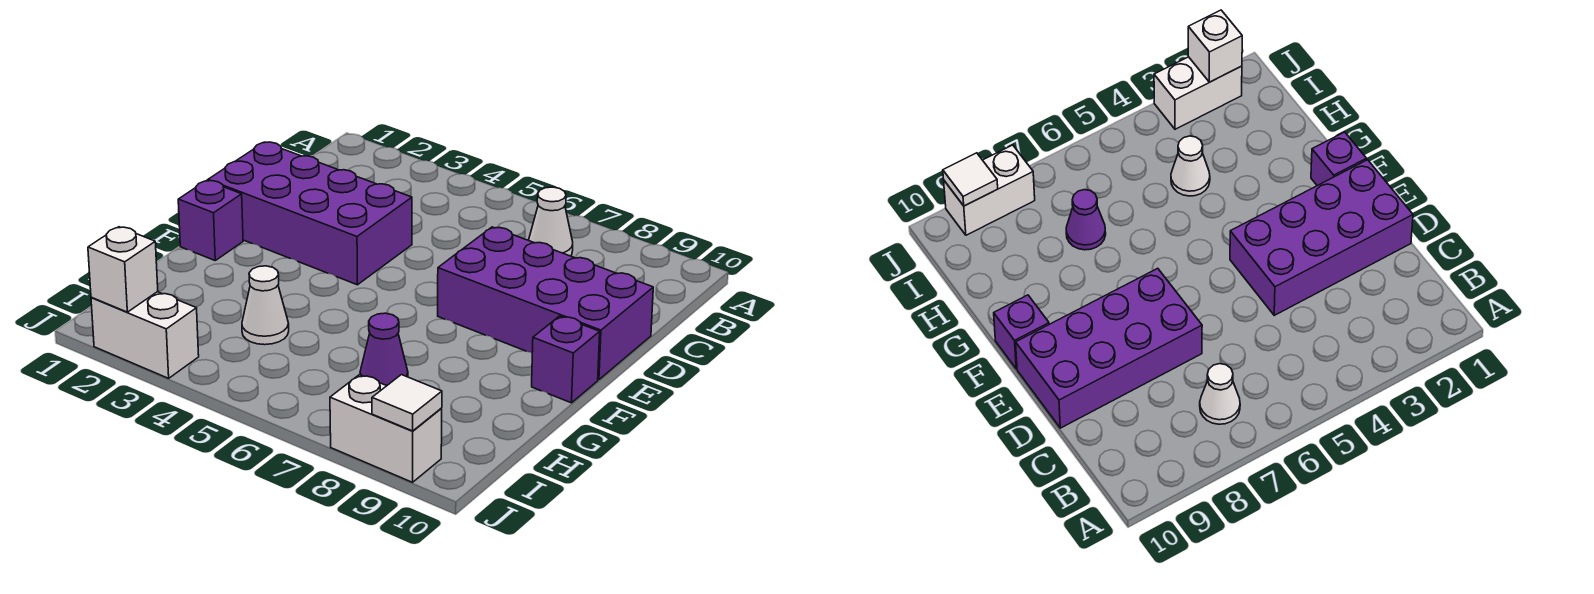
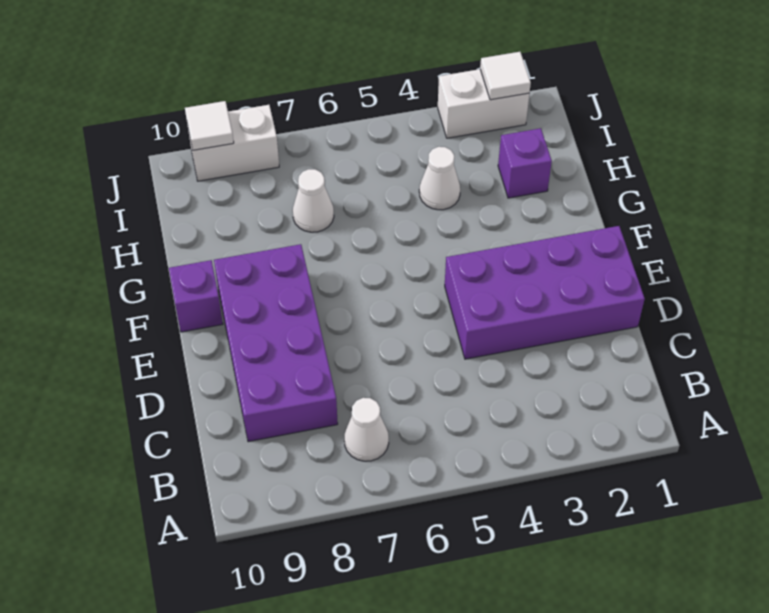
purple brick D7:E10 level 1 -> purple brick C8:F9 level 1
purple brick F1 level 1 -> purple brick H2 level 1
purple cone H7 level 1 -> white cone H7 level 1
white brick J2 level 2 -> white tile J2 level 2

